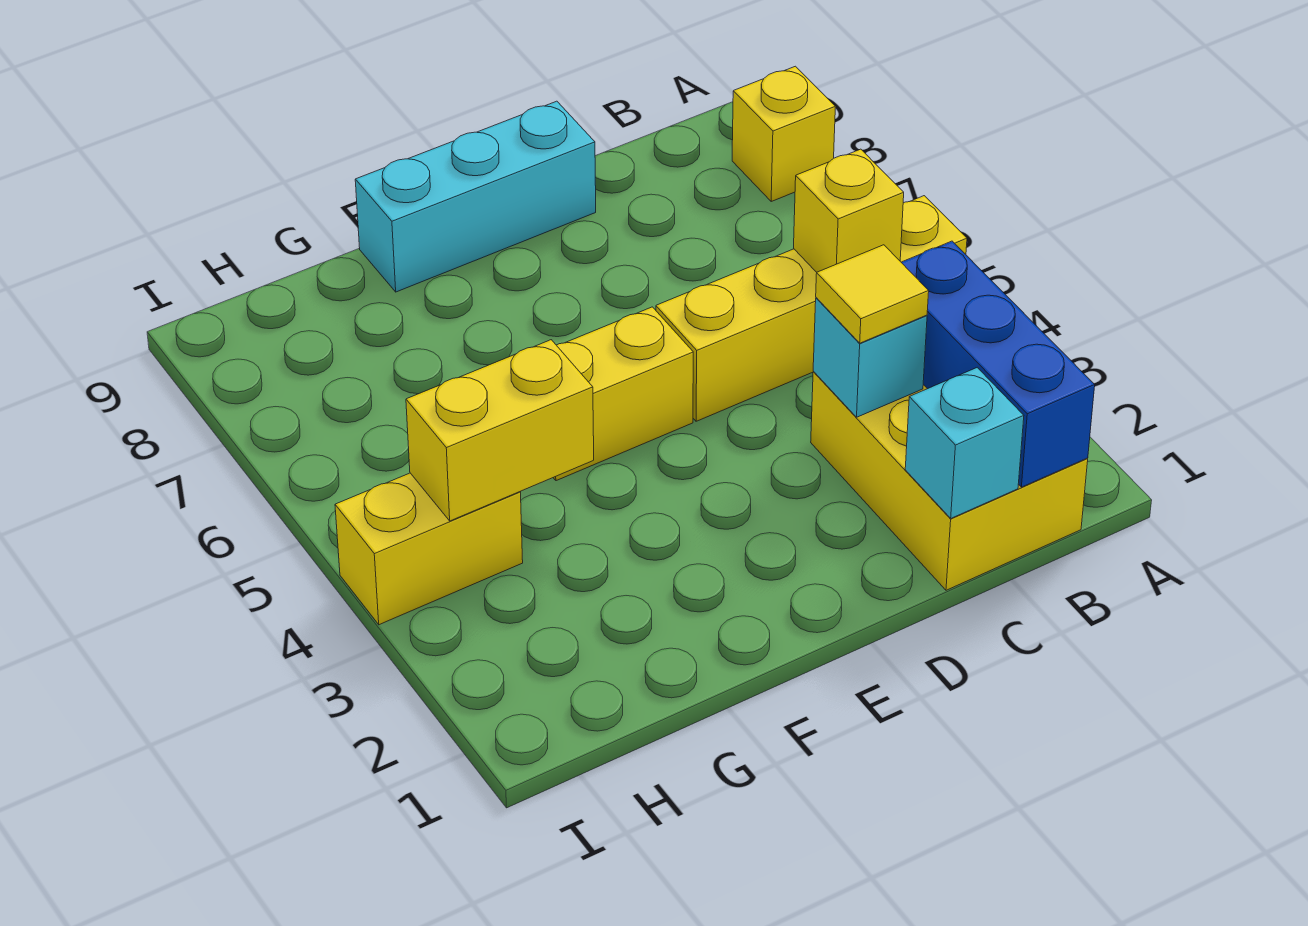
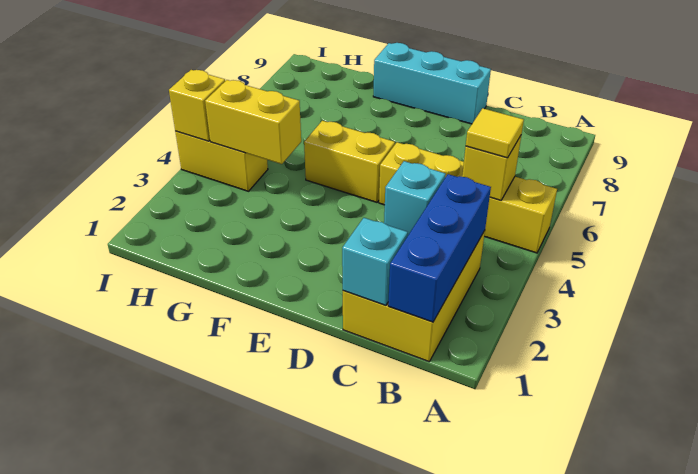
yellow brick A8 level 1 -> yellow brick I4 level 2
yellow tile C3 level 3 -> yellow tile B5 level 3

